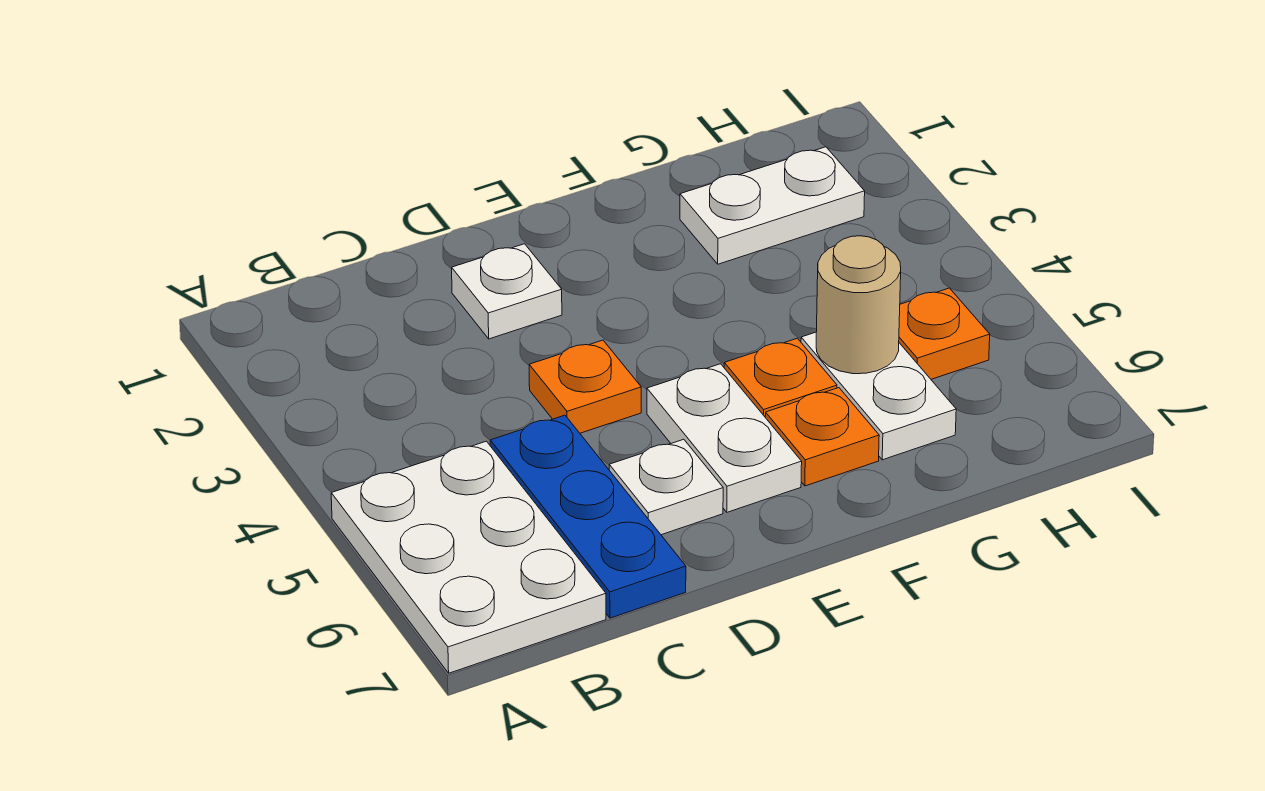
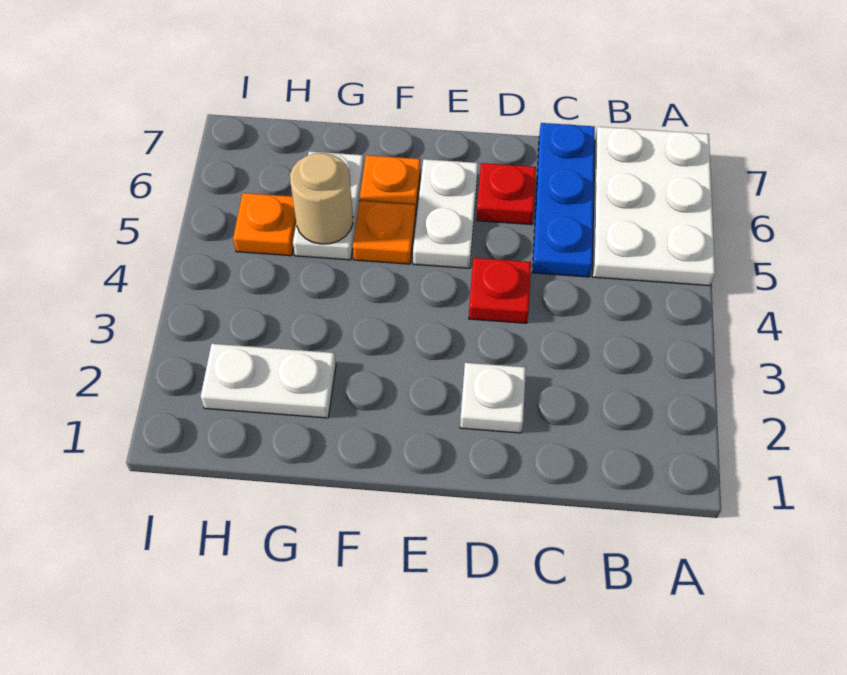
orange plate D4 level 1 -> red plate D4 level 1
white plate D6 level 1 -> red plate D6 level 1

